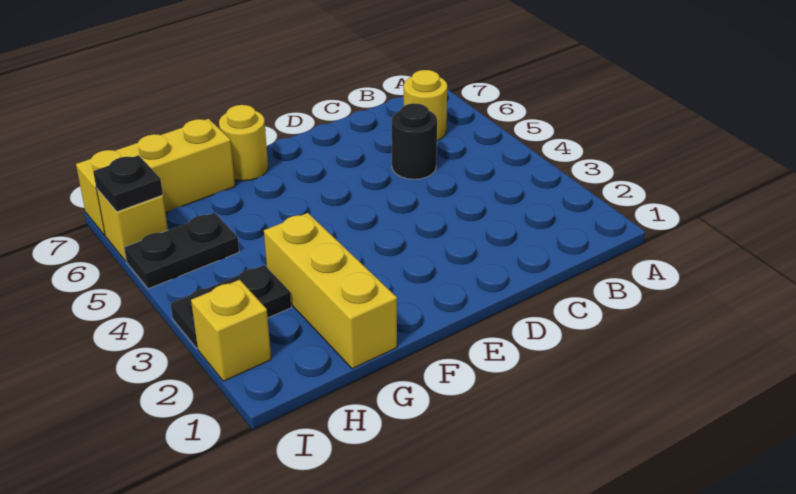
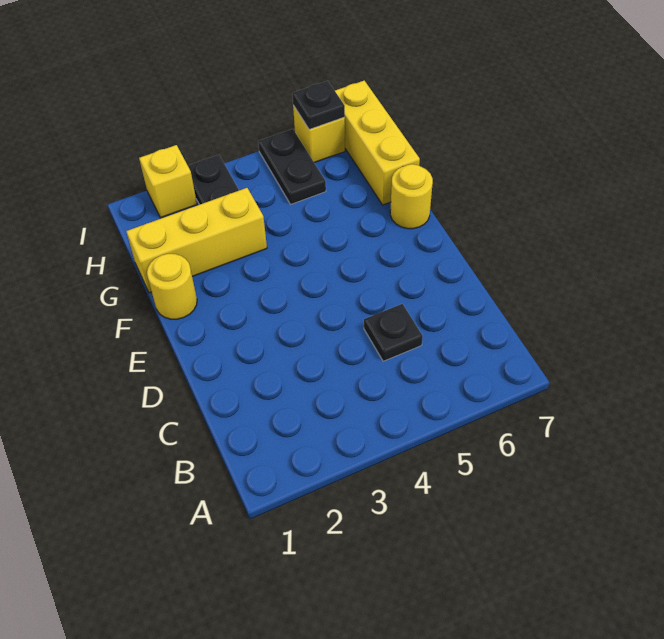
yellow round brick B6 level 1 -> yellow round brick F1 level 1
black round brick C5 level 1 -> black plate C5 level 1

